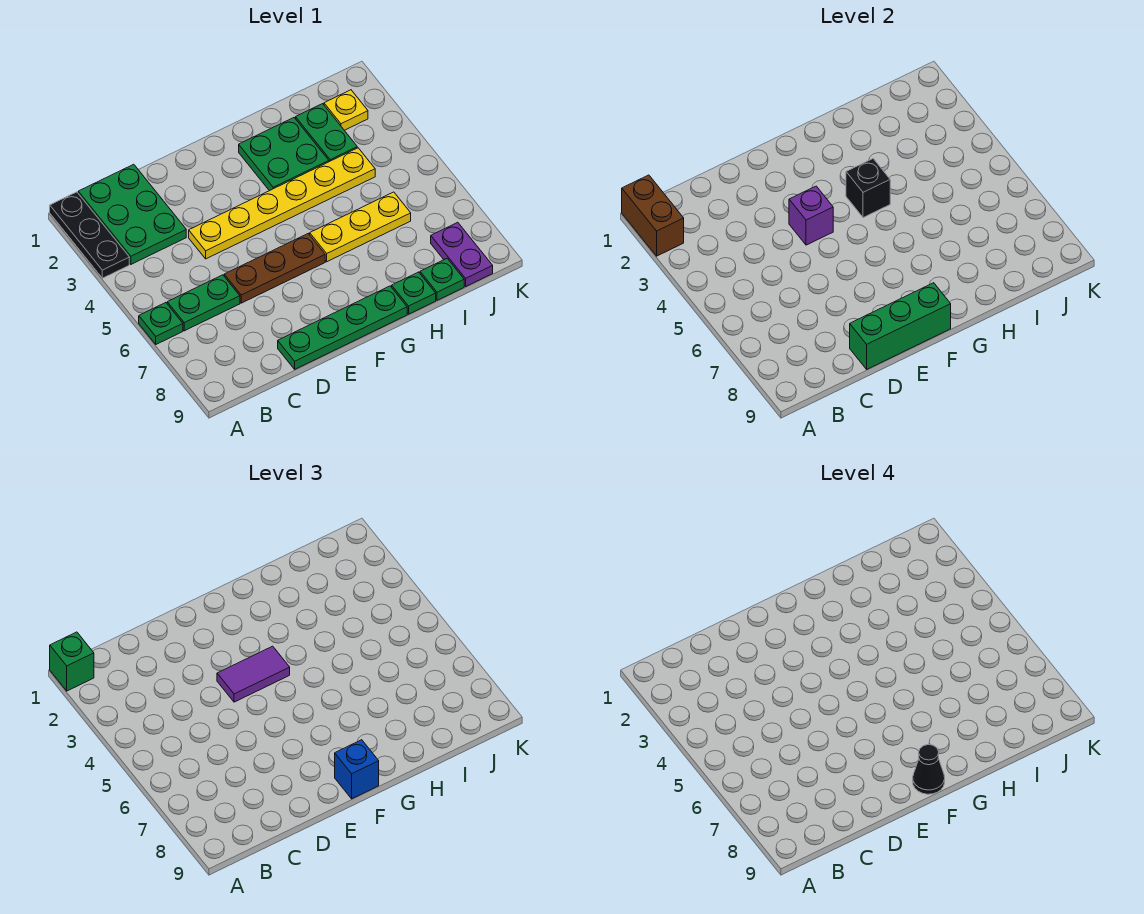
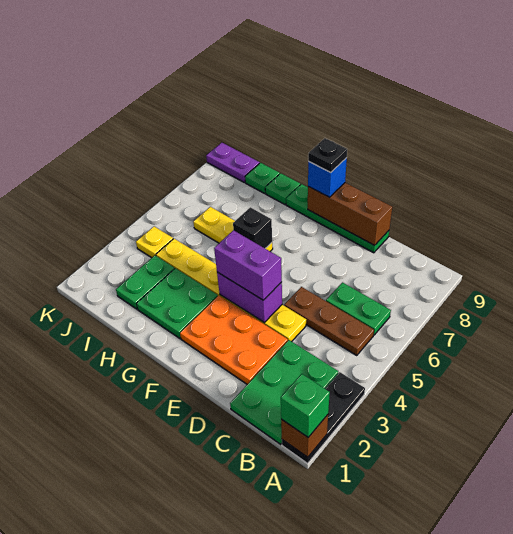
brown brick A1:A2 level 2 -> brown brick A1 level 2
green plate A6 level 1 -> none
none -> orange plate D2:F3 level 1
brown plate D6:F6 level 1 -> brown plate B5:D5 level 1
green brick D9:F9 level 2 -> brown brick D9:F9 level 2
purple brick E4 level 2 -> purple brick E4:F4 level 2
purple tile E4:F4 level 3 -> purple brick E4:F4 level 3
black cone F9 level 4 -> black plate F9 level 4
black brick G4 level 2 -> black brick G6 level 2
yellow plate J2 level 1 -> yellow plate J4 level 1
purple plate J8:J9 level 1 -> purple plate J9:K9 level 1

